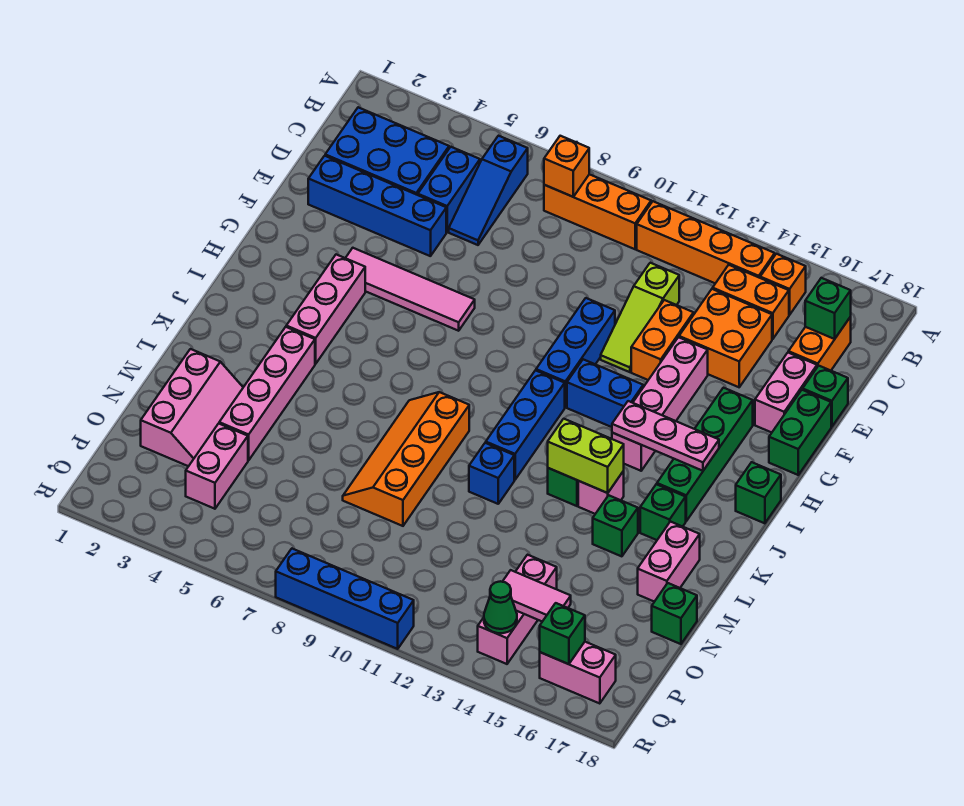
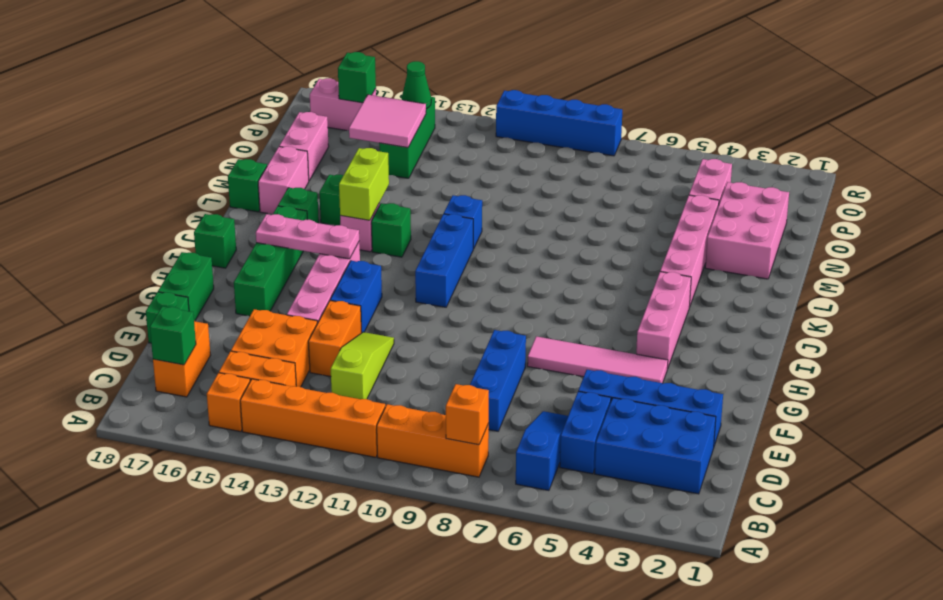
pink brick E17:F17 level 1 -> pink brick N17:O17 level 1
blue brick F11:H11 level 1 -> blue brick D8:F8 level 1
blue brick H12:H13 level 1 -> blue brick G13:H13 level 1
orange slope K8:N9 level 1 top 9 -> none
lime brick K13:K14 level 2 -> lime brick K14:L14 level 2
pink slope M2:O3 level 1 top 2 -> pink brick M2:O3 level 1
green brick N18 level 1 -> green brick L18 level 1
pink brick O14:Q14 level 1 -> green brick O14:Q14 level 1
pink tile P14:P15 level 2 -> pink tile O14:P15 level 2

